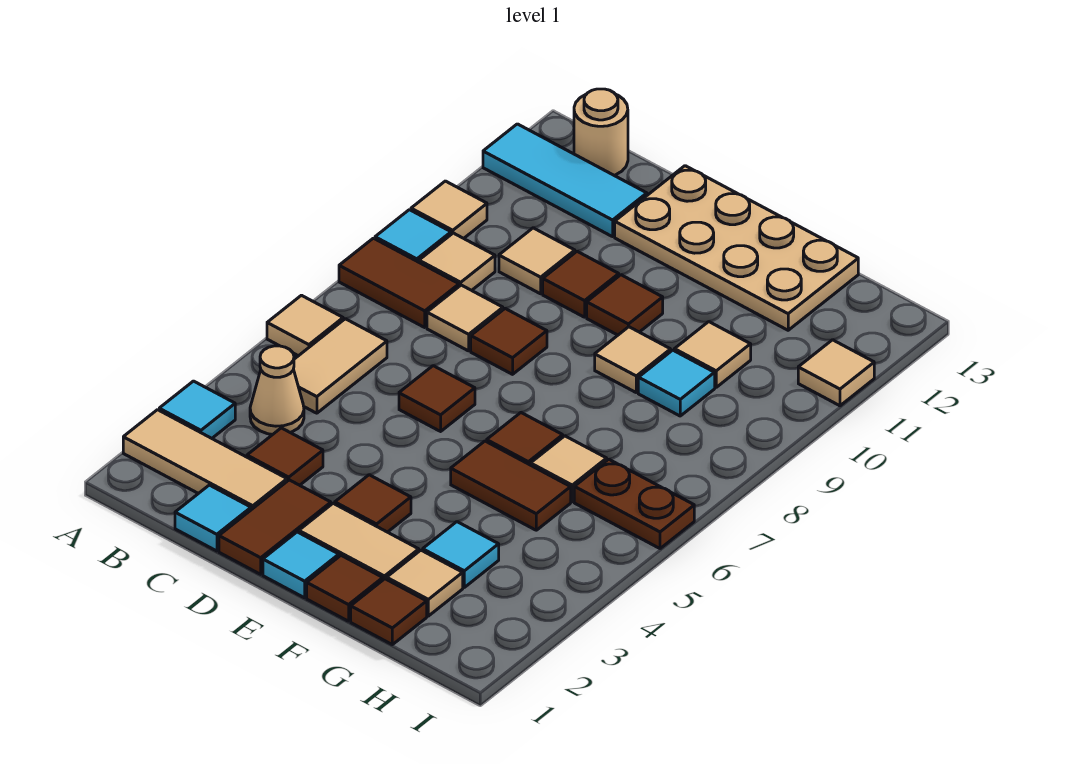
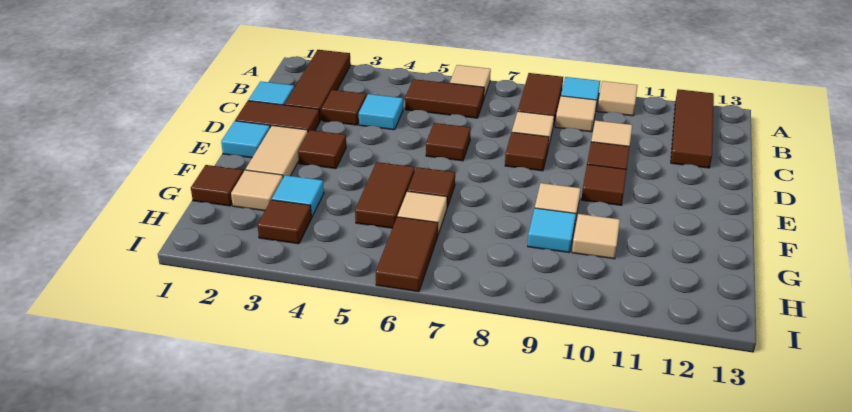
tan tile A2:C2 level 1 -> brown tile A2:C2 level 1
cyan tile A3 level 1 -> cyan tile C4 level 1
cyan tile A12:C12 level 1 -> brown tile A12:C12 level 1
tan cone B4 level 1 -> none
tan tile B5:B6 level 1 -> brown tile B5:B6 level 1
tan round brick B13 level 1 -> none
tan plate D12:G13 level 1 -> none
brown tile F1 level 1 -> brown tile H3 level 1
brown plate H6:I6 level 1 -> brown tile H6:I6 level 1
tan tile I11 level 1 -> none

